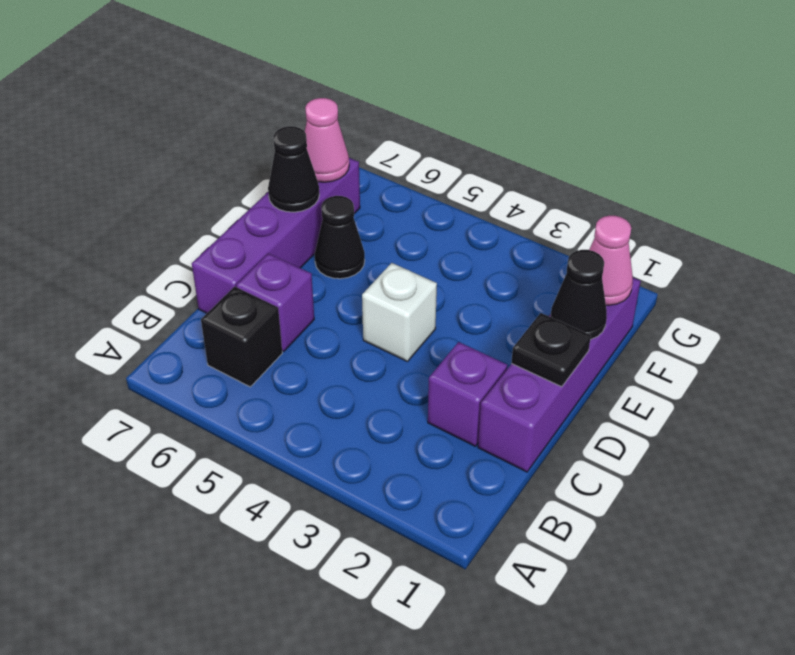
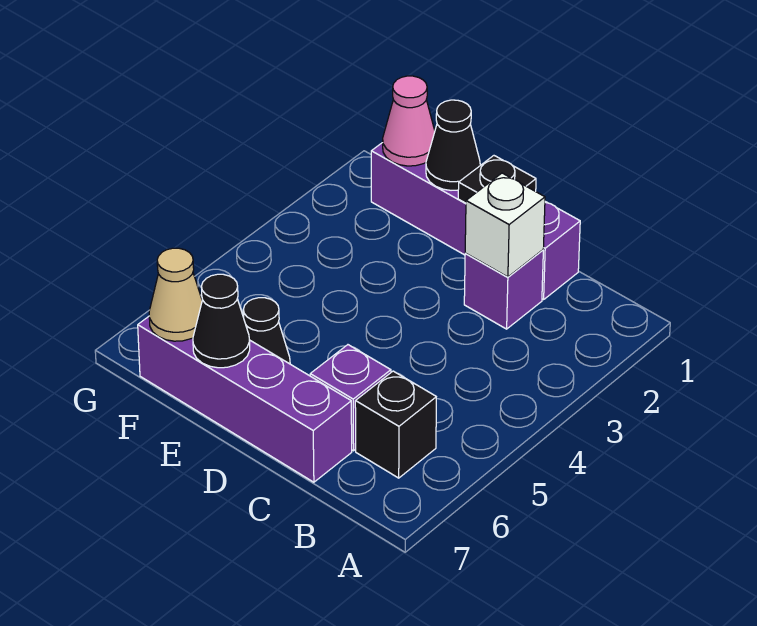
white brick D4 level 1 -> white brick C2 level 2
pink cone F7 level 2 -> tan cone F7 level 2

